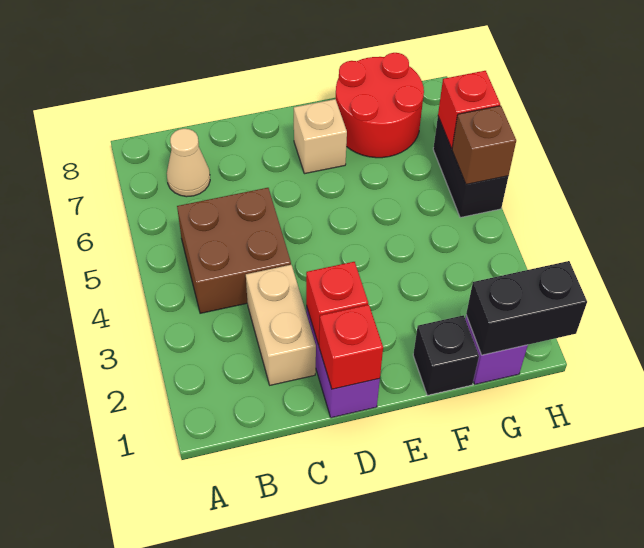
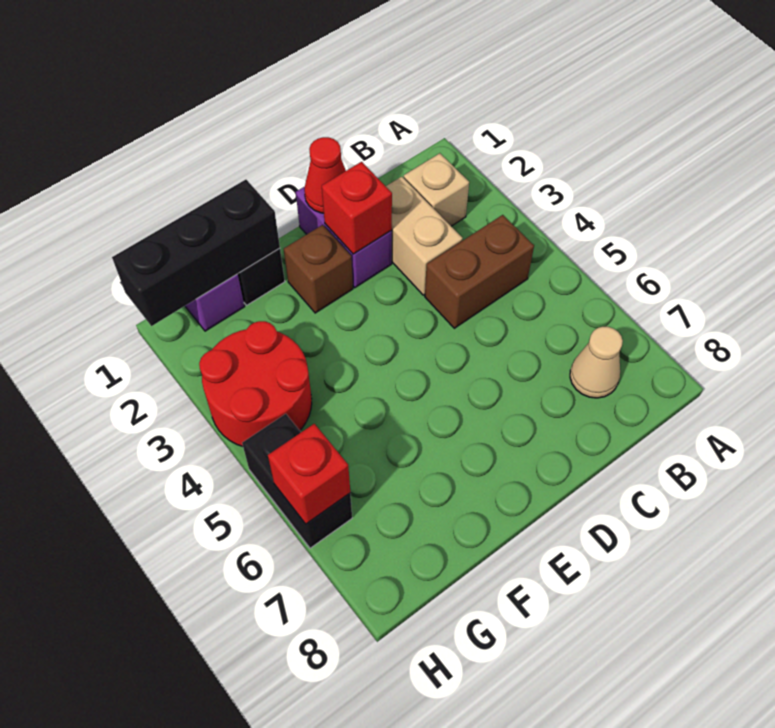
brown brick B4:C5 level 1 -> brown brick B4:C4 level 1
red brick D1 level 2 -> red cone D1 level 2
tan brick E7 level 1 -> tan brick B2 level 1
red round brick F7:G8 level 1 -> red round brick G3:H4 level 1
black brick G1:H1 level 2 -> black brick F1:H1 level 2
brown brick H5 level 2 -> brown brick E2 level 1

